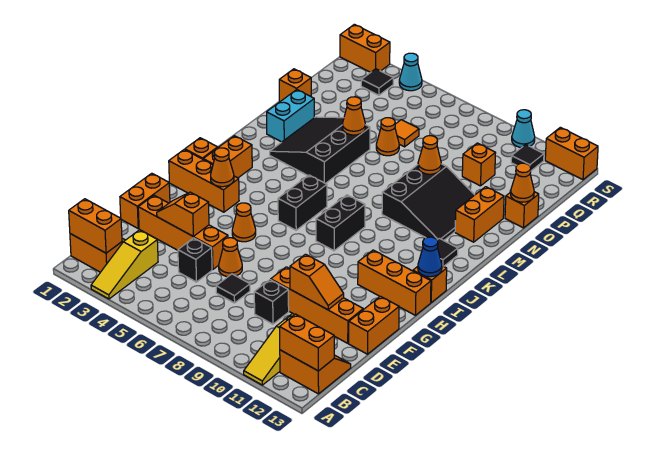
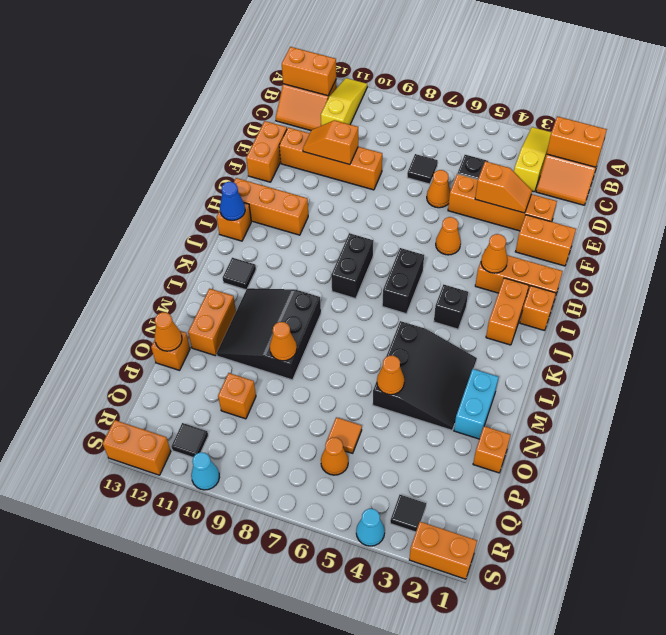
black brick D9 level 1 -> black brick J4 level 1
orange brick E1:F1 level 1 -> orange brick F1:F2 level 1
orange cone O6 level 1 -> orange cone Q6 level 1

